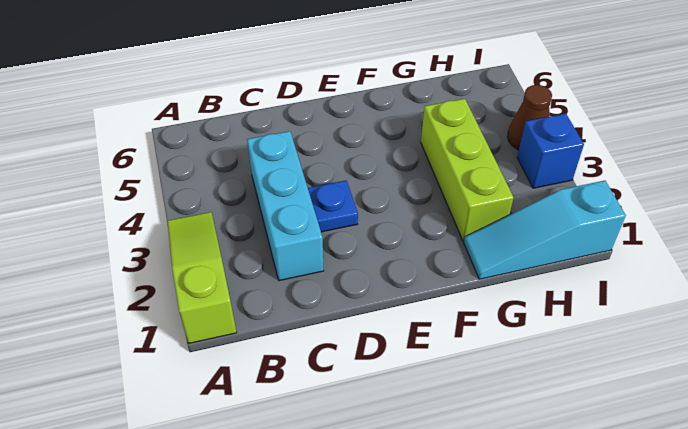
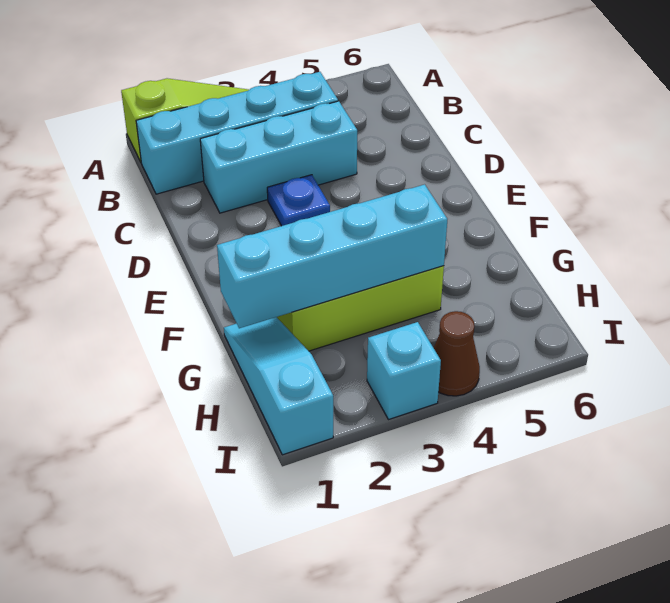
none -> cyan brick B1:B4 level 1
none -> cyan brick G1:G4 level 2
blue brick I3 level 1 -> cyan brick I3 level 1

